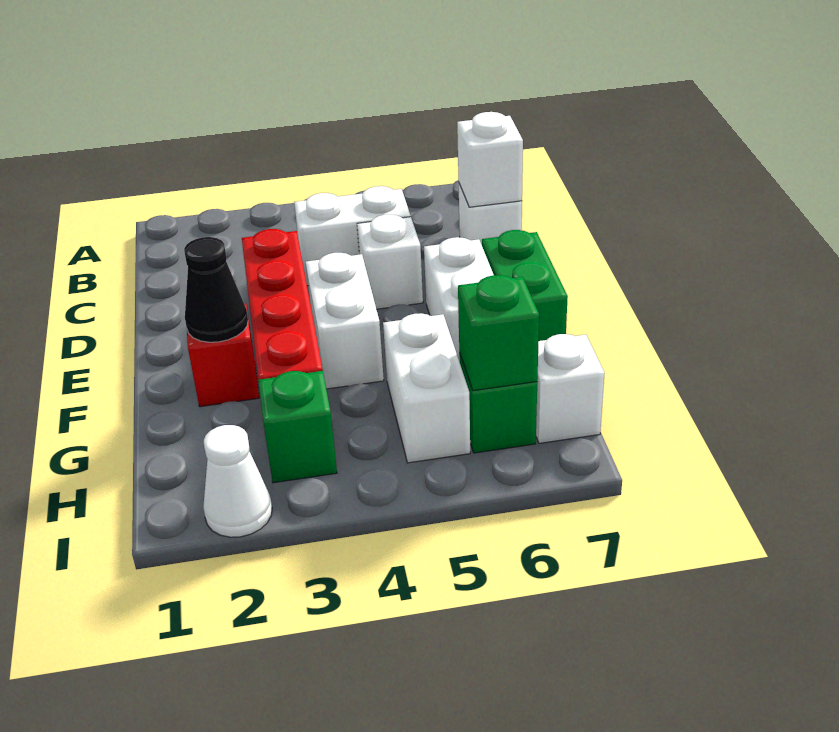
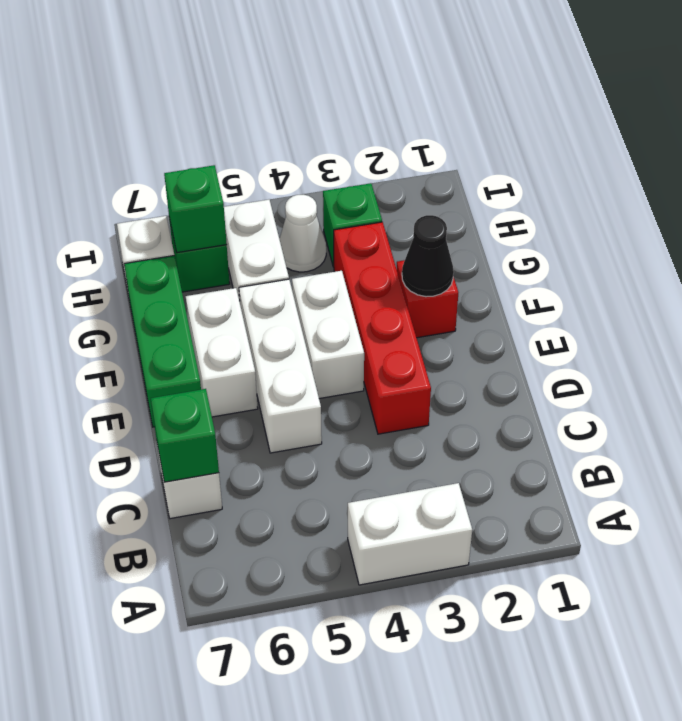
white brick C4:C5 level 1 -> white brick A3:A4 level 1
white brick C7 level 2 -> green brick C7 level 2
white brick D5 level 1 -> white brick D5:F5 level 1
green brick E7:F7 level 1 -> green brick E7:G7 level 1
white cone I2 level 1 -> white cone H4 level 1

